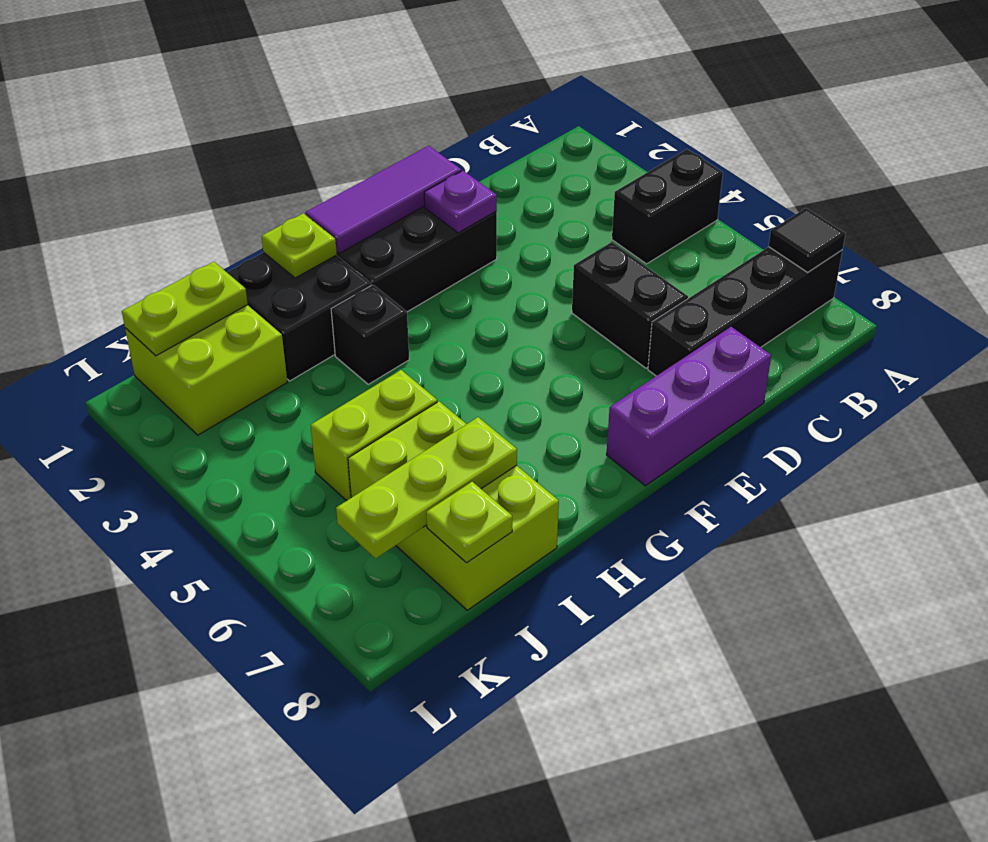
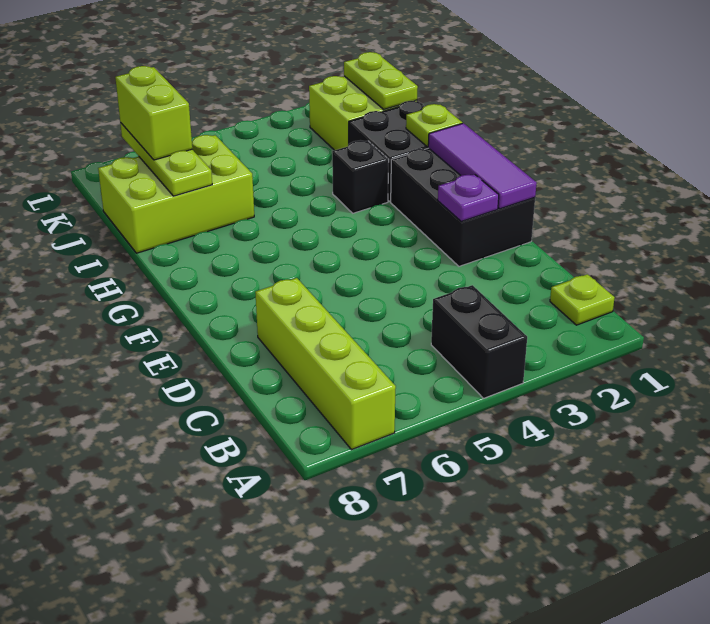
black brick A7:D7 level 1 -> lime brick A7:D7 level 1
black tile A7 level 2 -> none
black brick D5:D6 level 1 -> none
purple brick D8:F8 level 1 -> none
lime brick I5:J5 level 1 -> lime brick J7:K7 level 3
lime plate J8 level 2 -> lime plate B1 level 1

